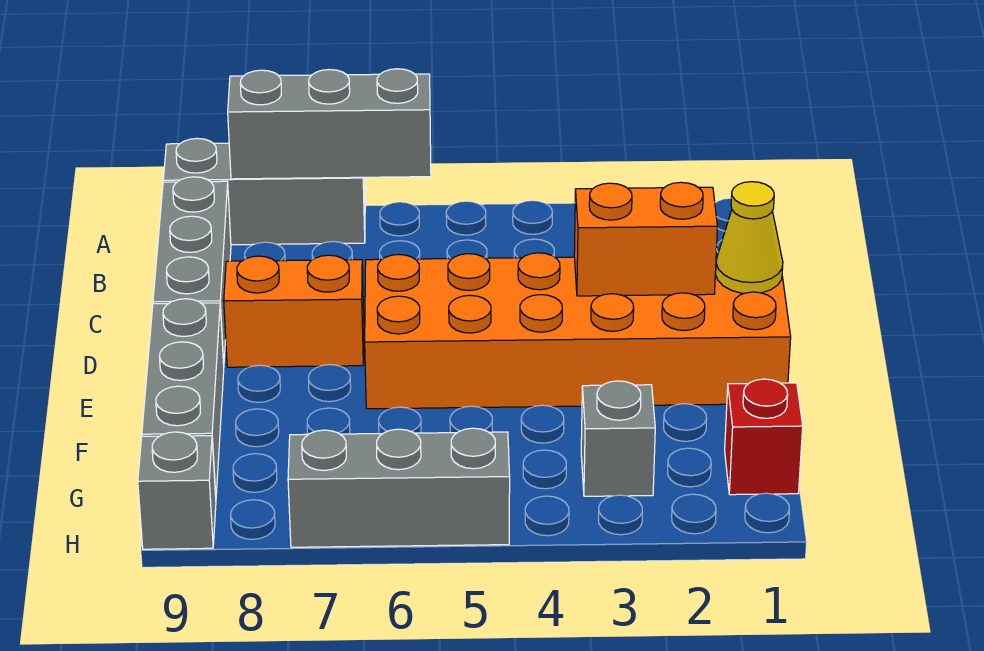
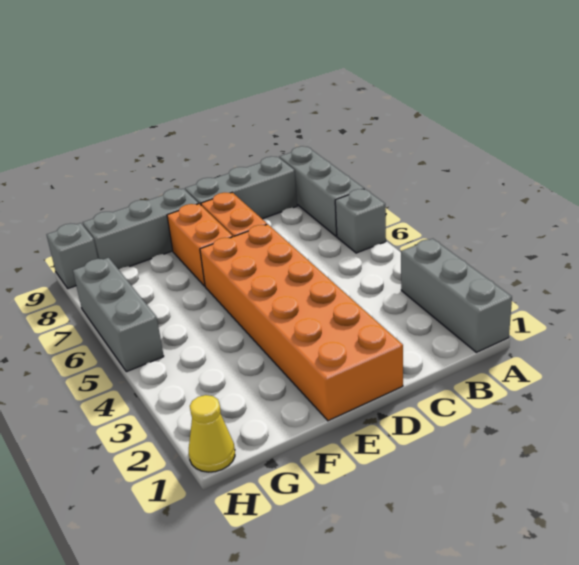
grey brick A6:A8 level 2 -> grey brick A1:A3 level 1
yellow cone D1 level 2 -> yellow cone H1 level 1
orange brick D2:D3 level 2 -> orange brick E7:E8 level 1
red brick G1 level 1 -> none
grey brick G3 level 1 -> grey brick A6 level 1

